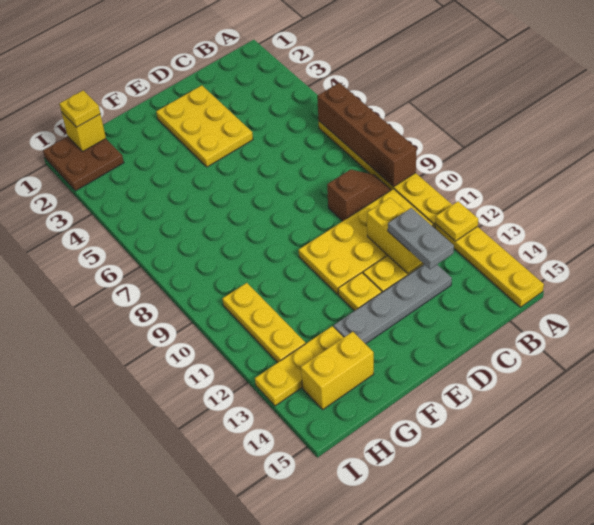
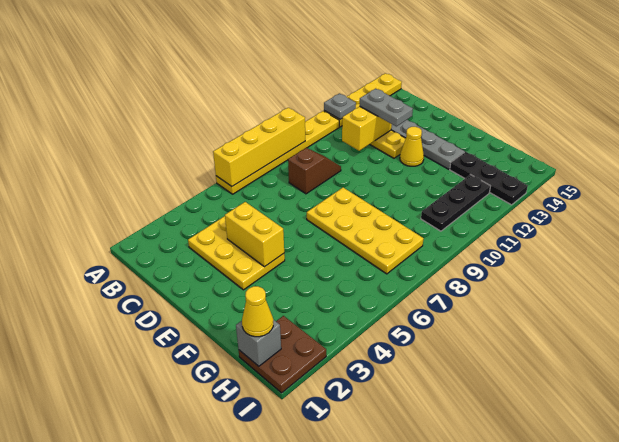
brown brick A6:A9 level 2 -> yellow brick A6:A9 level 2
yellow plate A12 level 2 -> grey plate A12 level 2
brown slope B9:C9 level 1 top C -> brown slope C8:C9 level 1 top 8
yellow plate B10:E11 level 1 -> yellow plate E7:H8 level 1
grey plate C12:C13 level 3 -> grey plate C12:D12 level 3
yellow plate D2:E4 level 1 -> yellow plate C3:E4 level 1
yellow plate E12 level 1 -> yellow cone E12 level 1
yellow plate G13:I13 level 1 -> black plate G13:I13 level 1
yellow brick G14:H14 level 1 -> yellow brick D4:E4 level 2
yellow brick H1 level 2 -> grey brick H1 level 2
yellow plate H1 level 3 -> yellow cone H1 level 3
yellow plate H10:H12 level 1 -> black plate H10:H12 level 1

